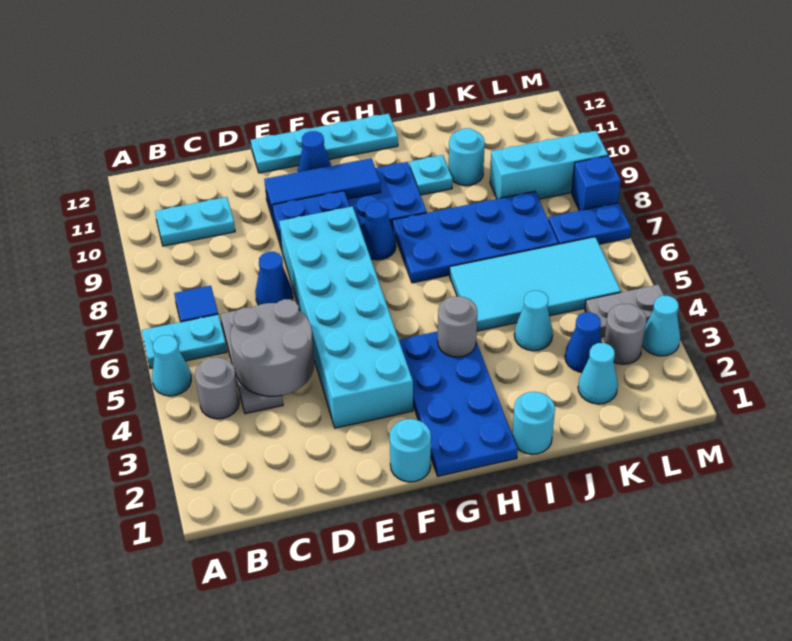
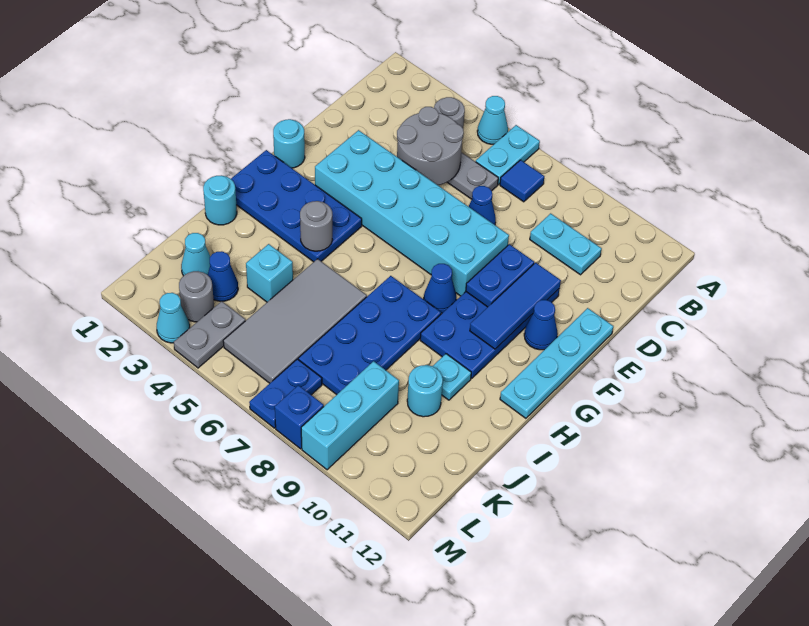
cyan plate B10:C10 level 1 -> cyan plate C9:C10 level 1
cyan tile I5:L6 level 1 -> grey tile I5:L6 level 1
cyan cone J4 level 1 -> cyan brick J4 level 1

